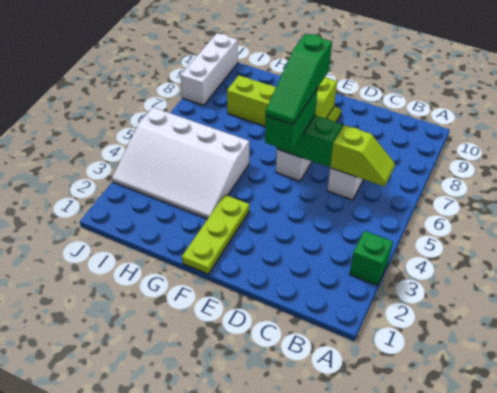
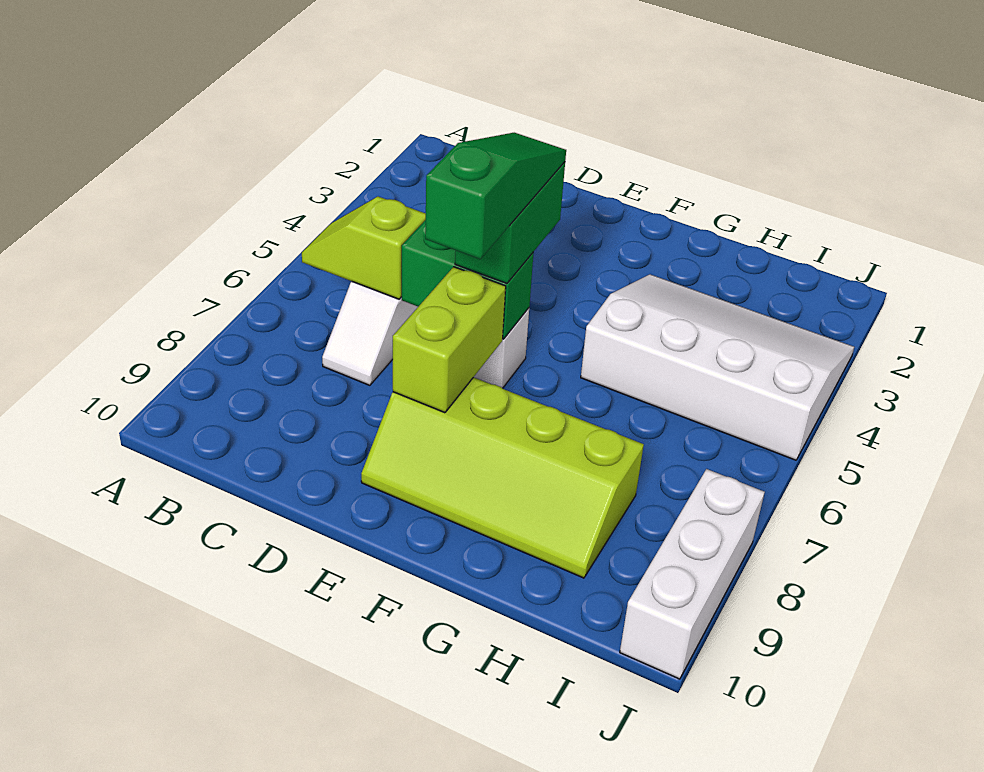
green brick A3 level 1 -> none
lime plate F1:F3 level 1 -> none

